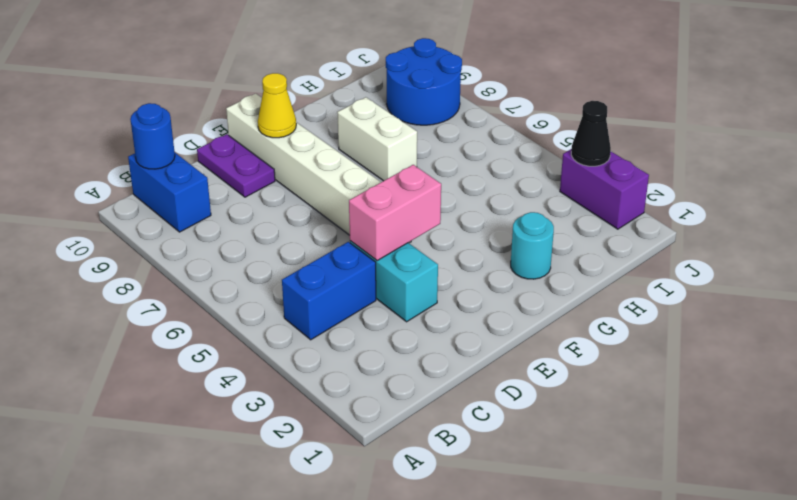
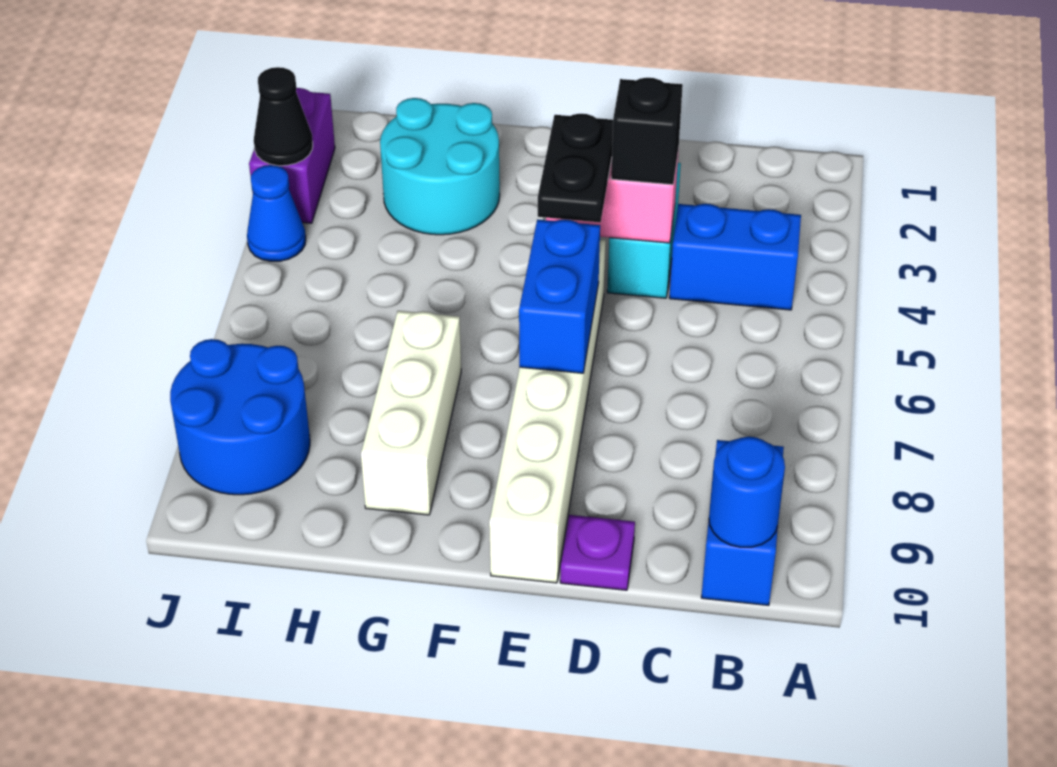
none -> black brick D4 level 3
purple plate D9:D10 level 1 -> purple plate D10 level 1
none -> black plate E4:E5 level 3
none -> blue brick E6:E7 level 2
yellow cone E9 level 2 -> none
cyan round brick G2 level 1 -> cyan round brick G2:H3 level 1
white brick G7:G8 level 1 -> white brick G7:G9 level 1
none -> blue cone J4 level 1

